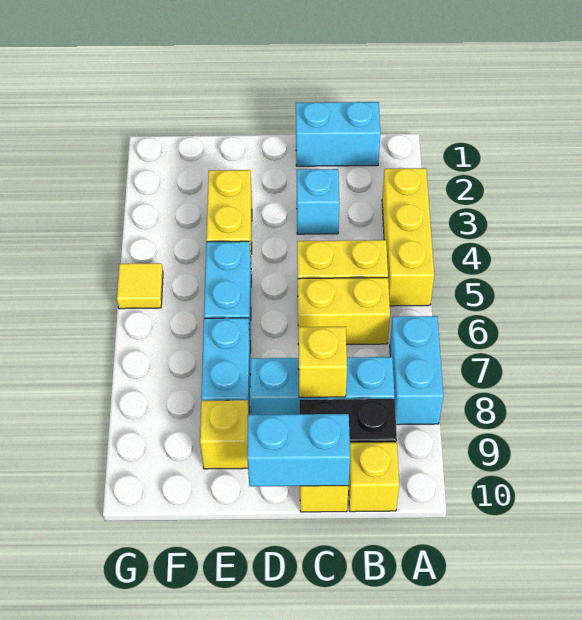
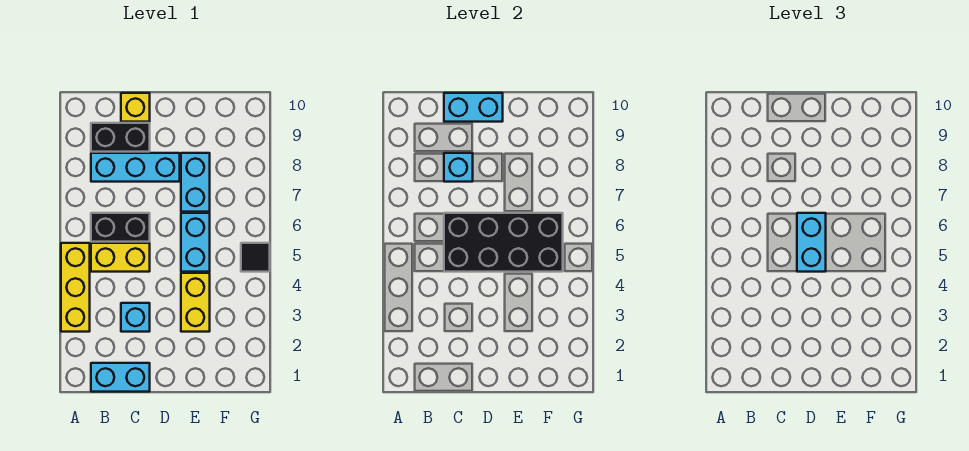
cyan brick A7:A8 level 1 -> cyan brick D5:D6 level 3
yellow brick B6:C6 level 1 -> black brick B6:C6 level 1
yellow brick B10 level 1 -> none
none -> black brick C5:F6 level 2
yellow brick C8 level 2 -> cyan brick C8 level 2
yellow brick E9 level 1 -> none
yellow tile G5 level 1 -> black tile G5 level 1

